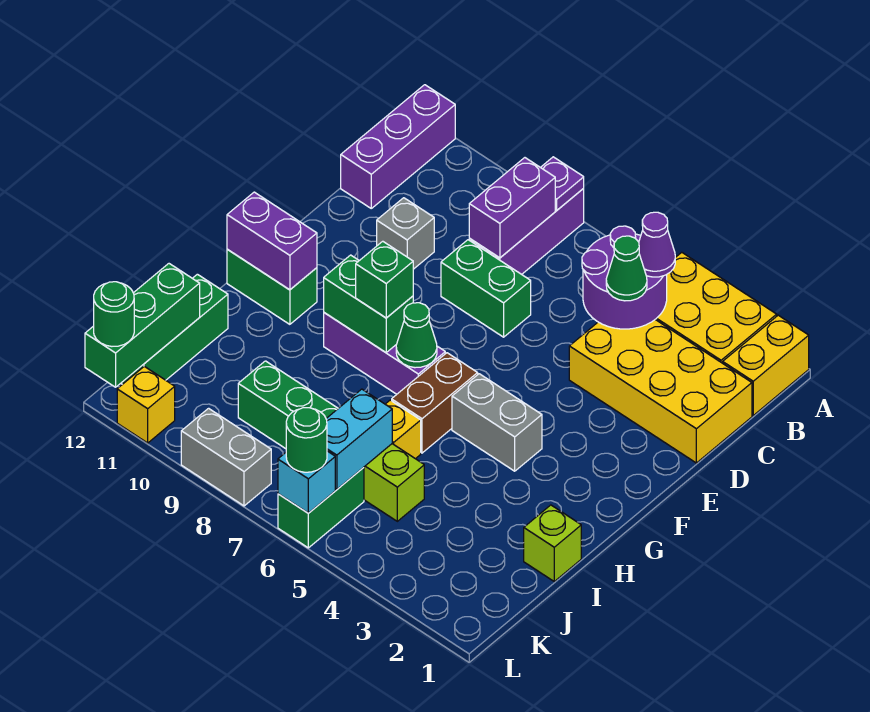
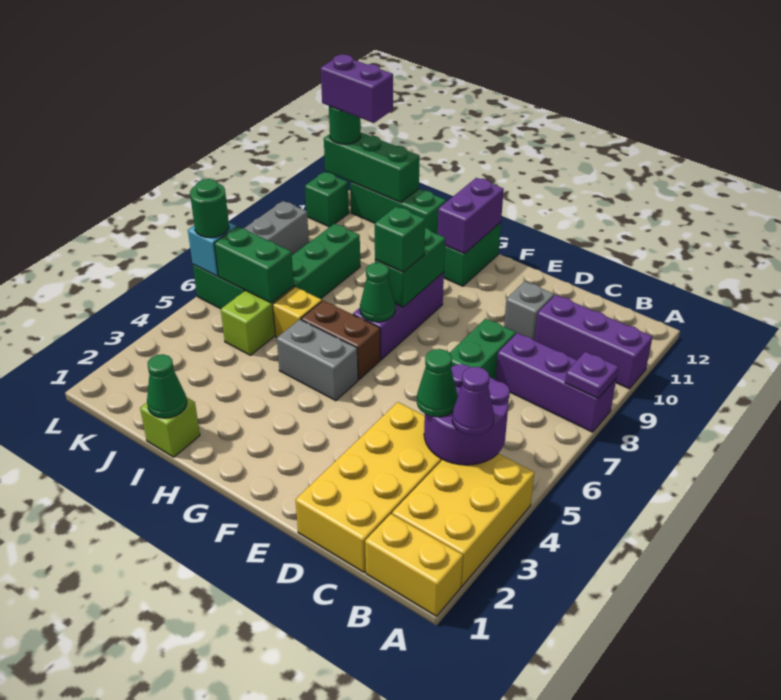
purple brick A12:C12 level 1 -> purple brick A10:C10 level 1
purple brick B8:C8 level 2 -> purple brick K12:L12 level 4
grey brick G4:G5 level 1 -> grey brick G5:H5 level 1
none -> green cone I1 level 2
cyan brick J6:K6 level 2 -> green brick J6:K6 level 2
yellow brick L11 level 1 -> green brick L11 level 1

